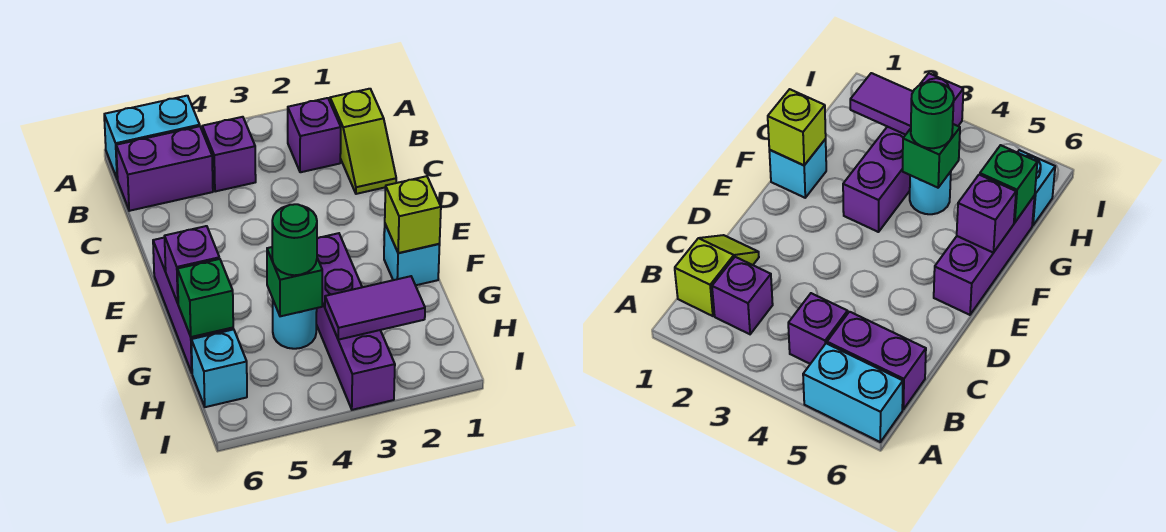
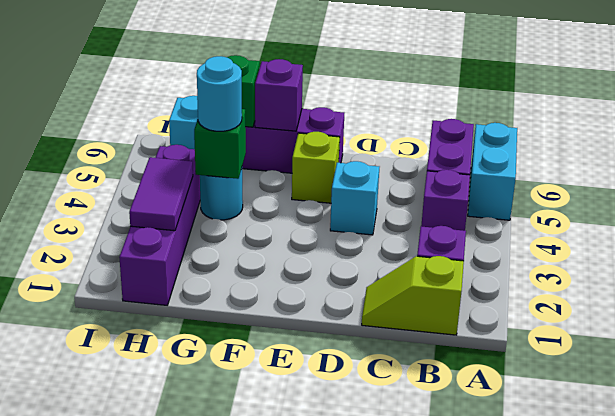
cyan brick F1 level 1 -> cyan brick D4 level 1
lime brick F1 level 2 -> lime brick E5 level 1
purple brick F3:I3 level 1 -> purple brick H1:H4 level 1
green round brick G4 level 3 -> cyan round brick G4 level 3

